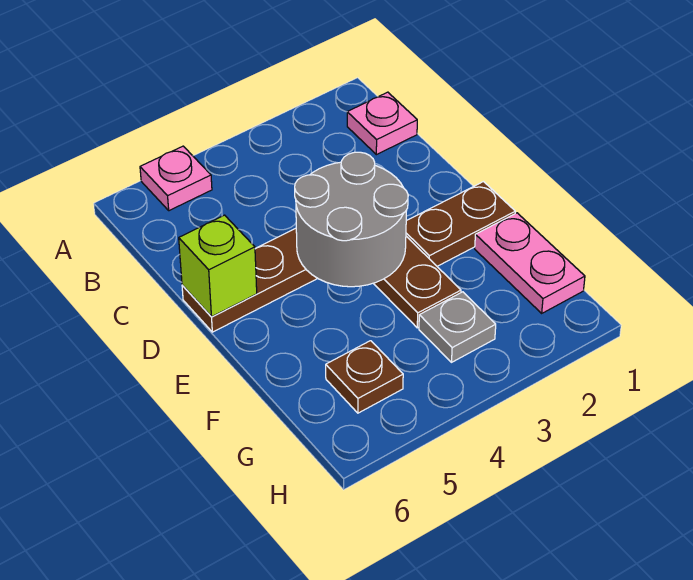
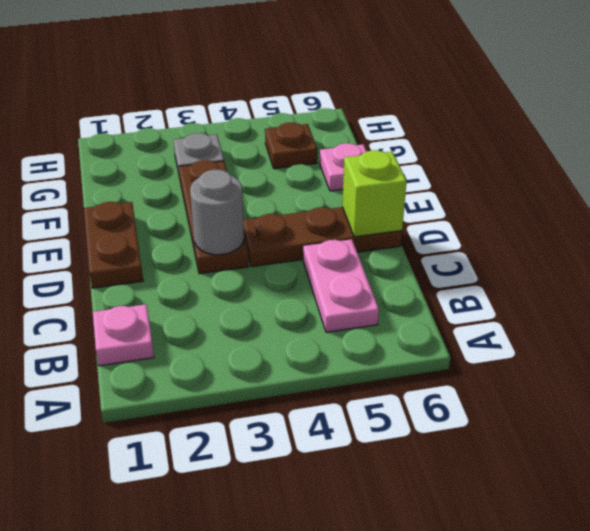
pink plate A5 level 1 -> pink plate F6 level 1
grey round brick D3:E4 level 2 -> grey round brick D3 level 2
brown plate E1:E2 level 1 -> brown plate D1:E1 level 1
pink plate F1:G1 level 1 -> pink plate B5:C5 level 1

